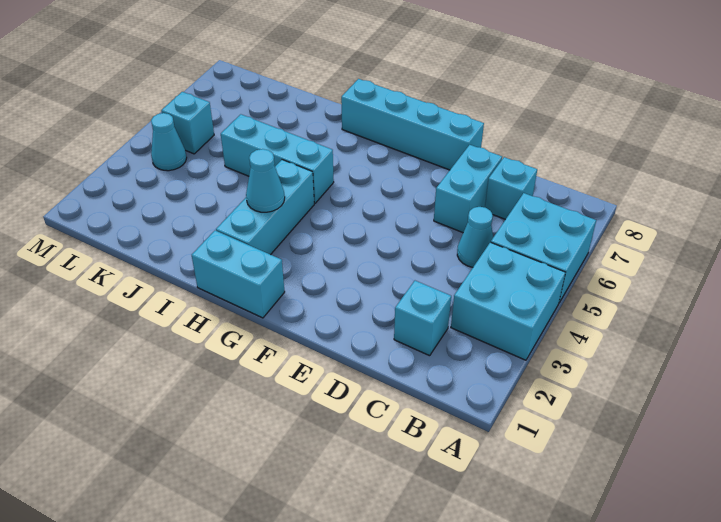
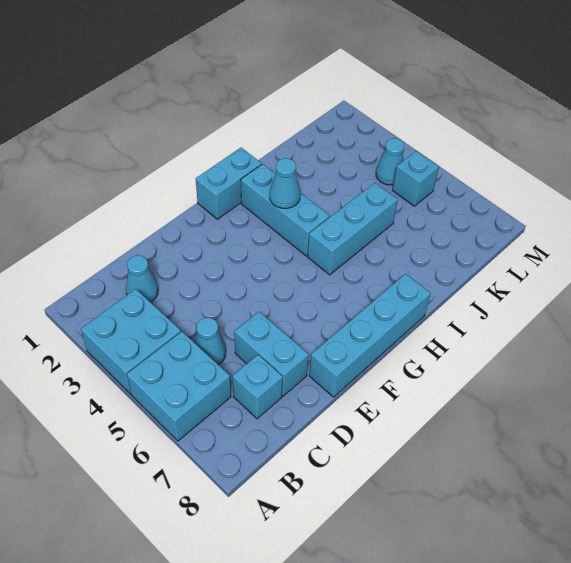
cyan brick C2 level 1 -> cyan cone C2 level 1

